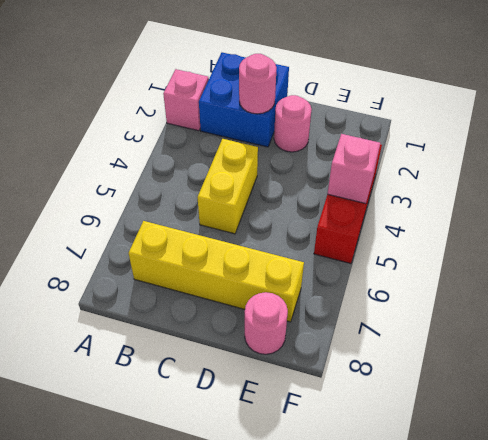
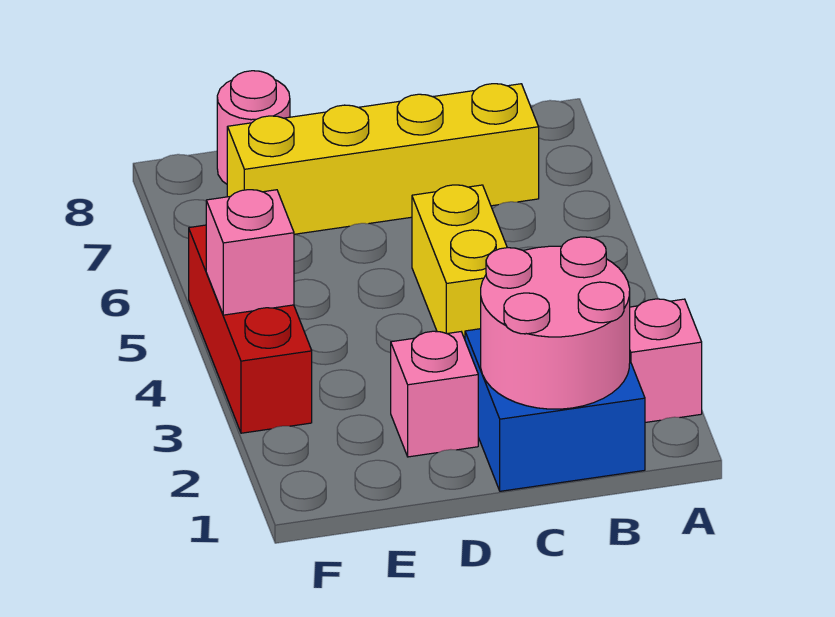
pink round brick C2 level 2 -> pink round brick B1:C2 level 2
pink round brick D2 level 1 -> pink brick D2 level 1

